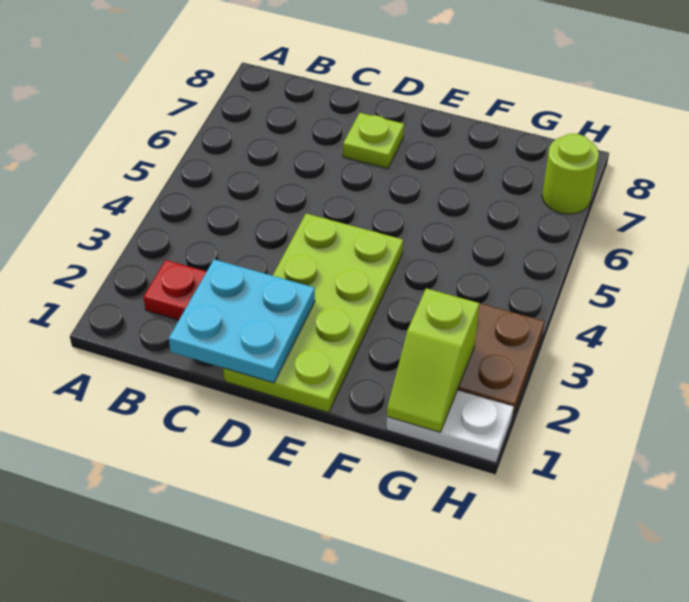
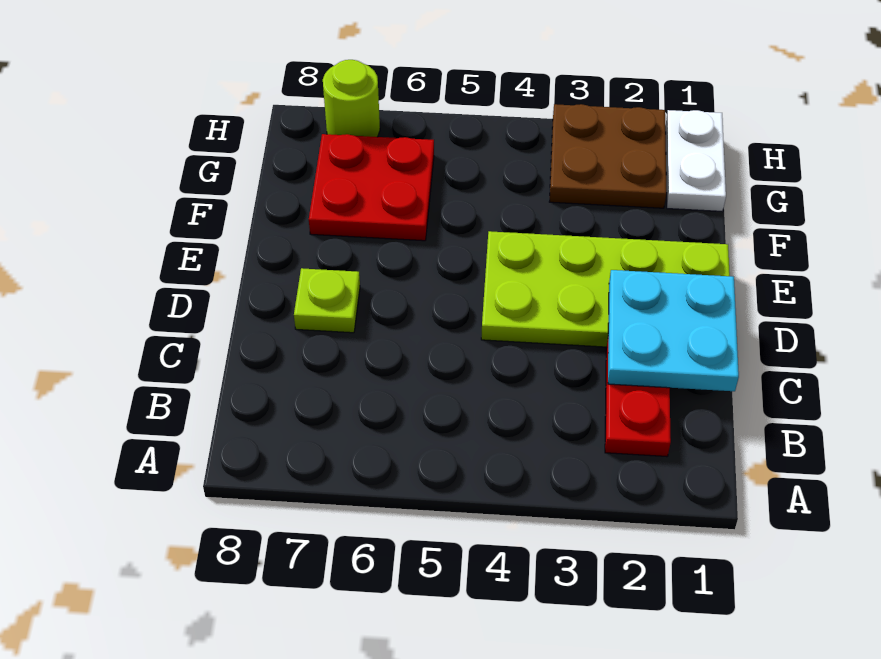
none -> red plate F6:G7 level 1
lime slope G1:G2 level 2 top 2 -> none

